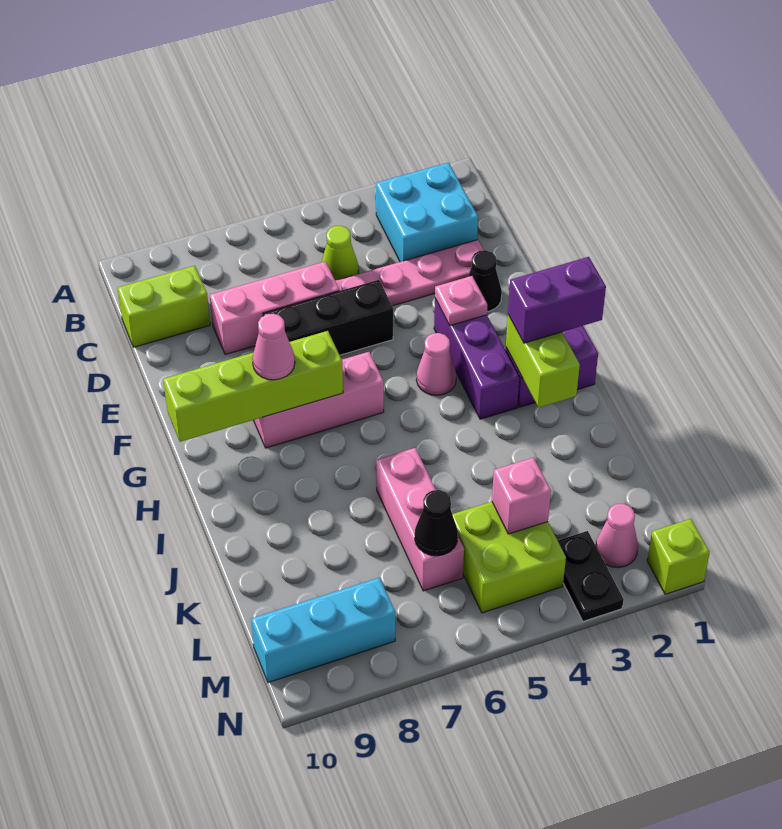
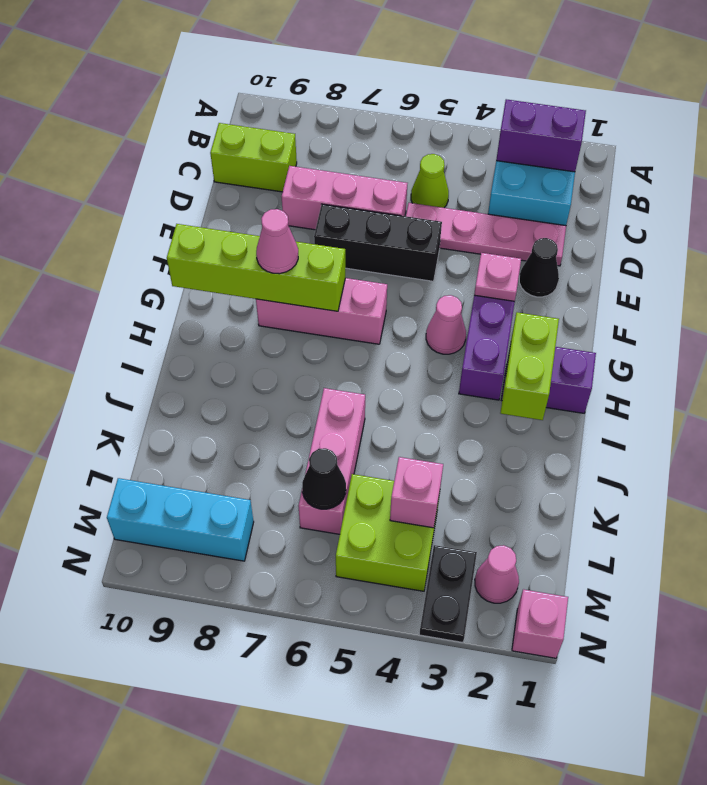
purple brick H1:H2 level 3 -> purple brick B2:B3 level 2
lime brick N1 level 1 -> pink brick N1 level 1

